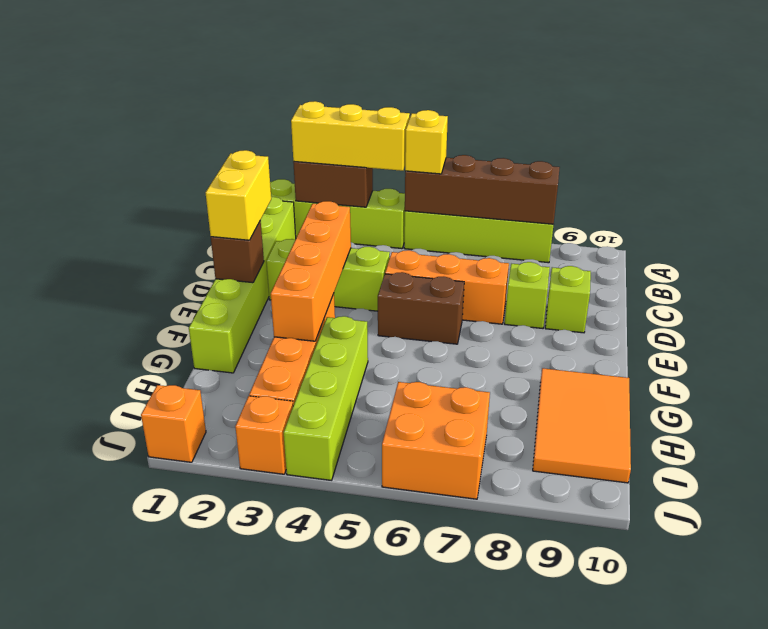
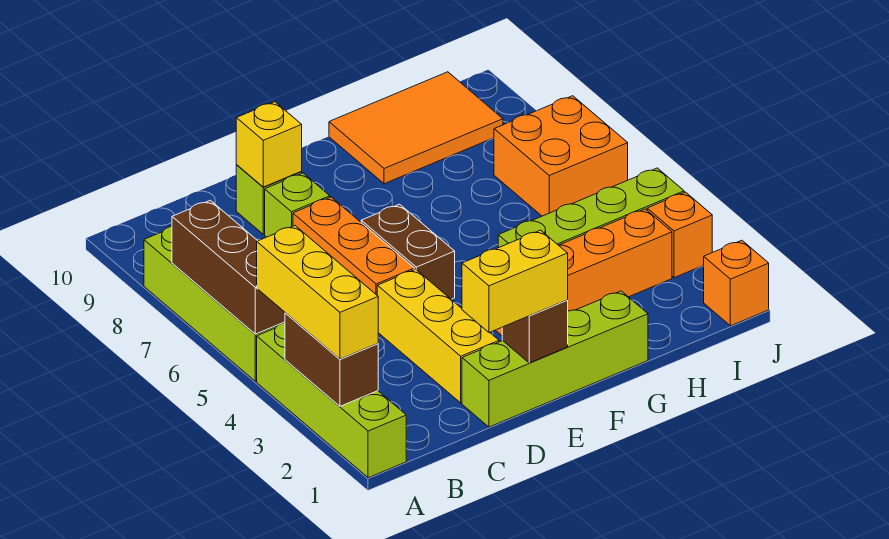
brown brick A5:A8 level 2 -> brown brick A5:A7 level 2
yellow brick A5 level 3 -> yellow brick D9 level 2
lime brick B1:G1 level 1 -> lime brick D1:G1 level 1
lime brick D2:D4 level 1 -> yellow brick D2:D4 level 1
orange brick D3:G3 level 2 -> none

